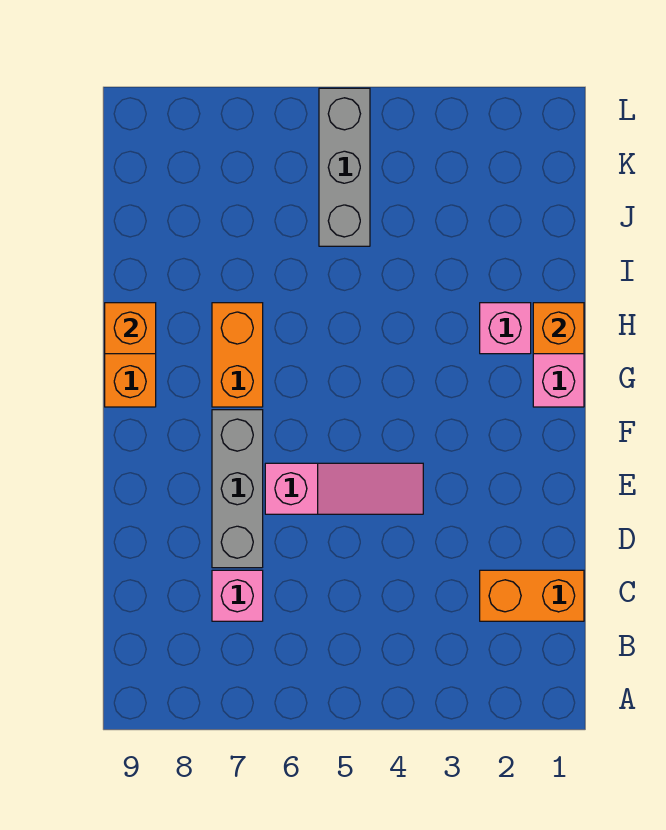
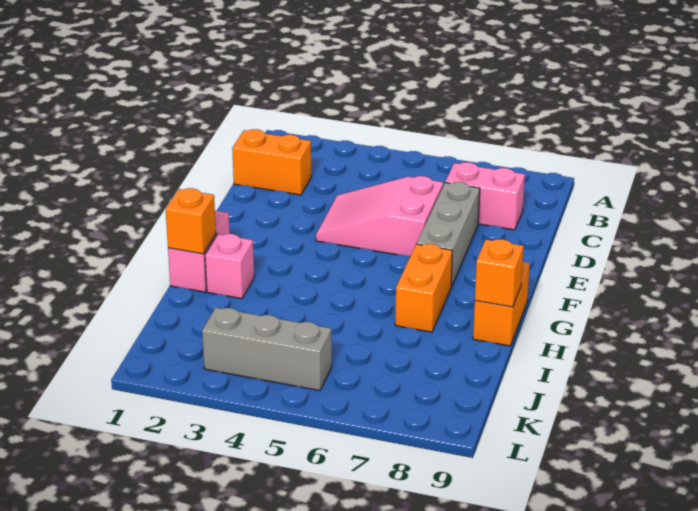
pink brick C7 level 1 -> pink brick C7:C8 level 1
pink slope E4:E6 level 1 top 6 -> pink slope D4:E6 level 1 top 6
grey brick J5:L5 level 1 -> grey brick K3:K5 level 1

